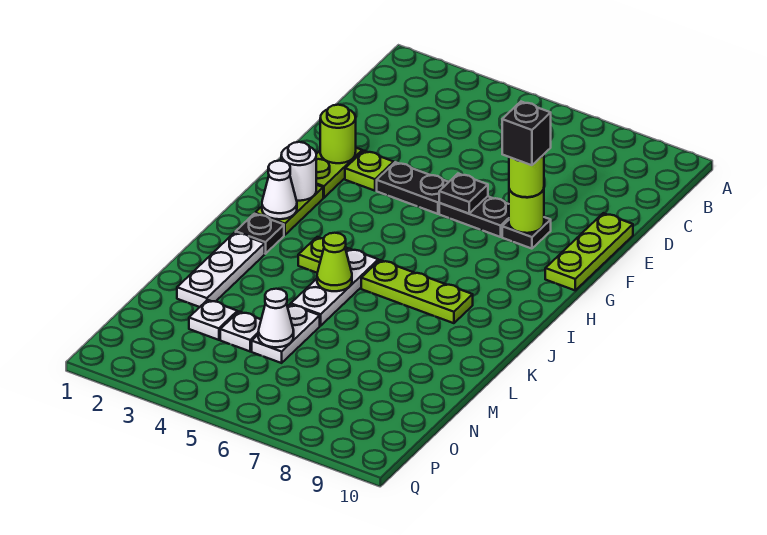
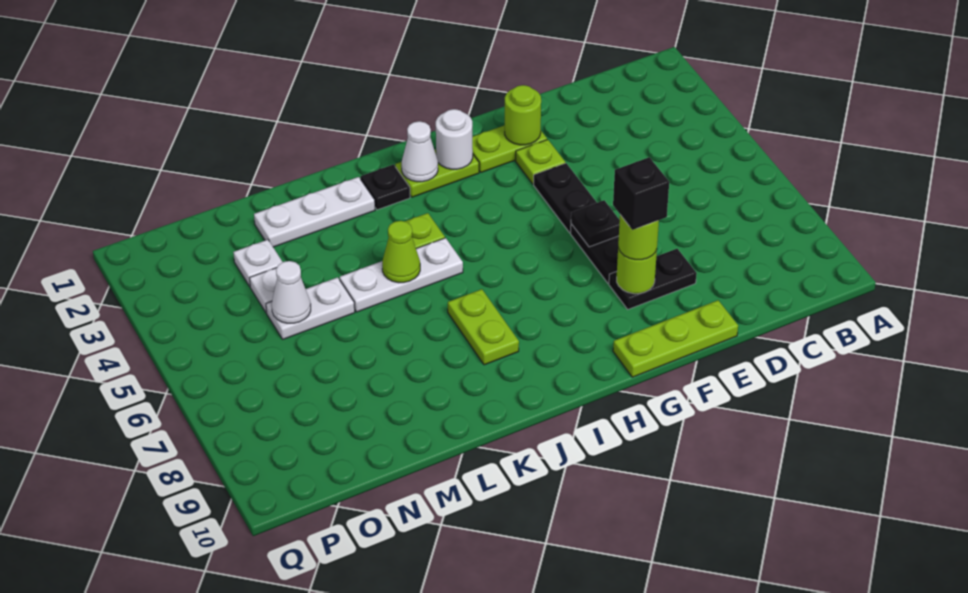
black plate F8 level 1 -> black plate E8:F8 level 1
lime plate J6:J8 level 1 -> lime plate J7:J8 level 1

